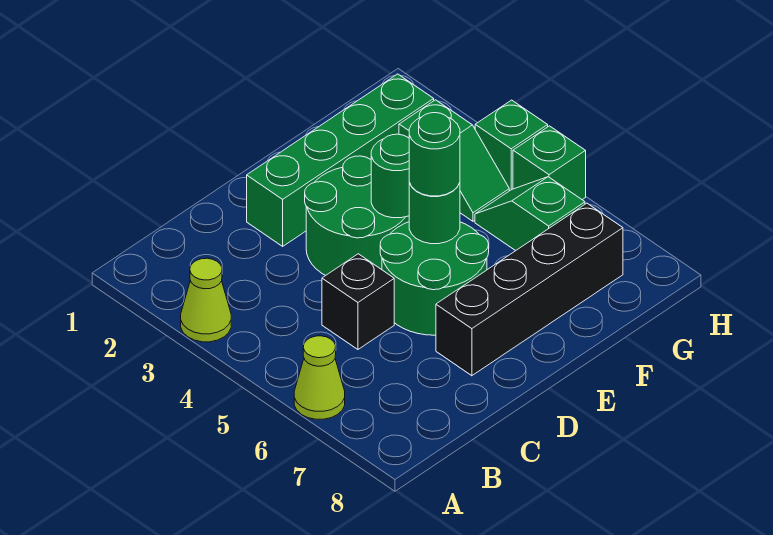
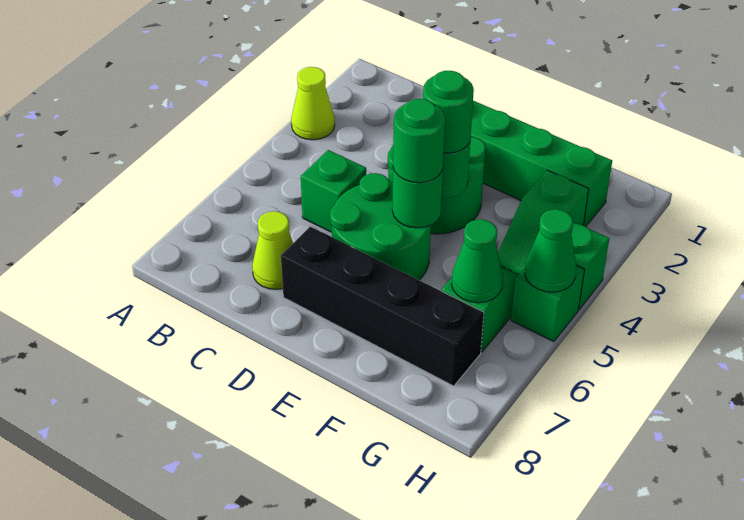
lime cone A6 level 1 -> lime cone C7 level 1
black brick C5 level 1 -> green brick C5 level 1
none -> green round brick E4 level 3
none -> green cone G6 level 2
none -> green cone H5 level 2

